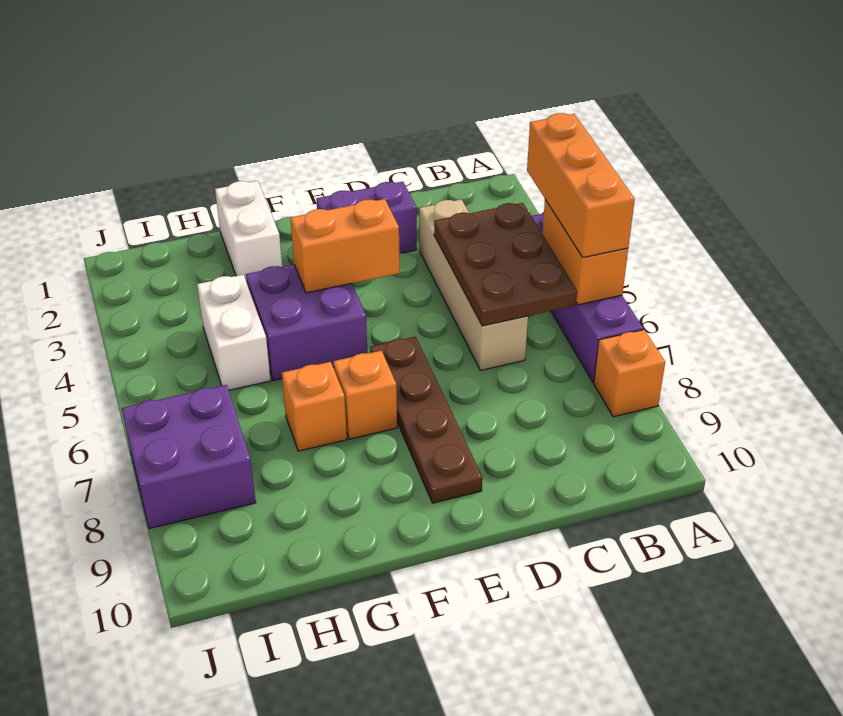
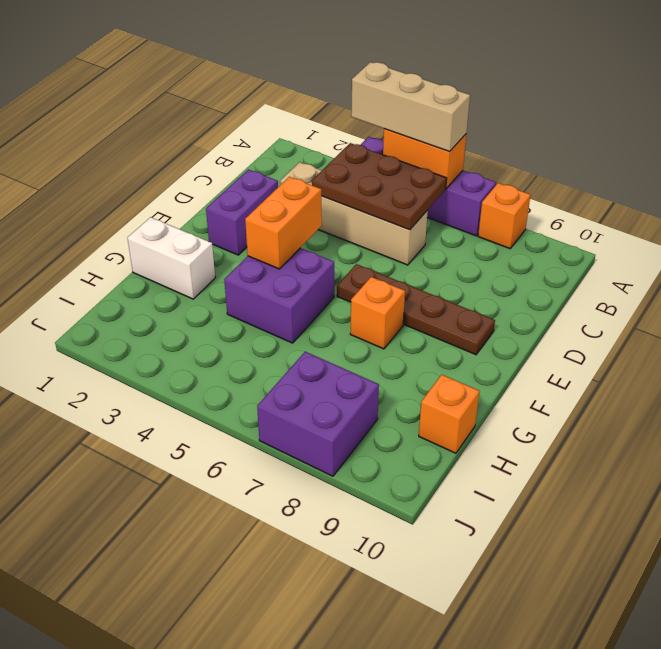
orange brick A4:A6 level 3 -> tan brick A4:A6 level 3
orange brick G7 level 1 -> orange brick H10 level 1
white brick H4:H5 level 1 -> none

